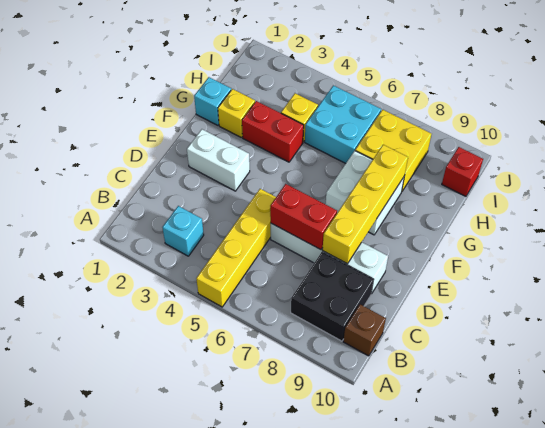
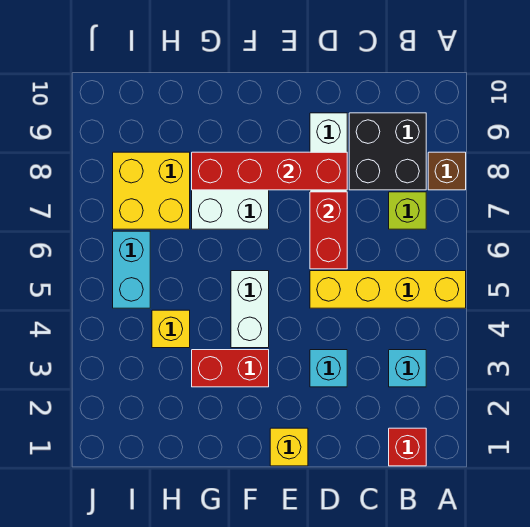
none -> lime brick B7 level 1
brown brick B10 level 1 -> brown brick A8 level 1
yellow brick D8:G8 level 2 -> red brick D8:G8 level 2
white brick E2:E3 level 1 -> white brick F4:F5 level 1
cyan brick G1 level 1 -> cyan brick D3 level 1
yellow brick G2 level 1 -> yellow brick E1 level 1
red brick G3:G4 level 1 -> red brick F3:G3 level 1
cyan brick H5:I6 level 1 -> cyan brick I5:I6 level 1
red brick I10 level 1 -> red brick B1 level 1

